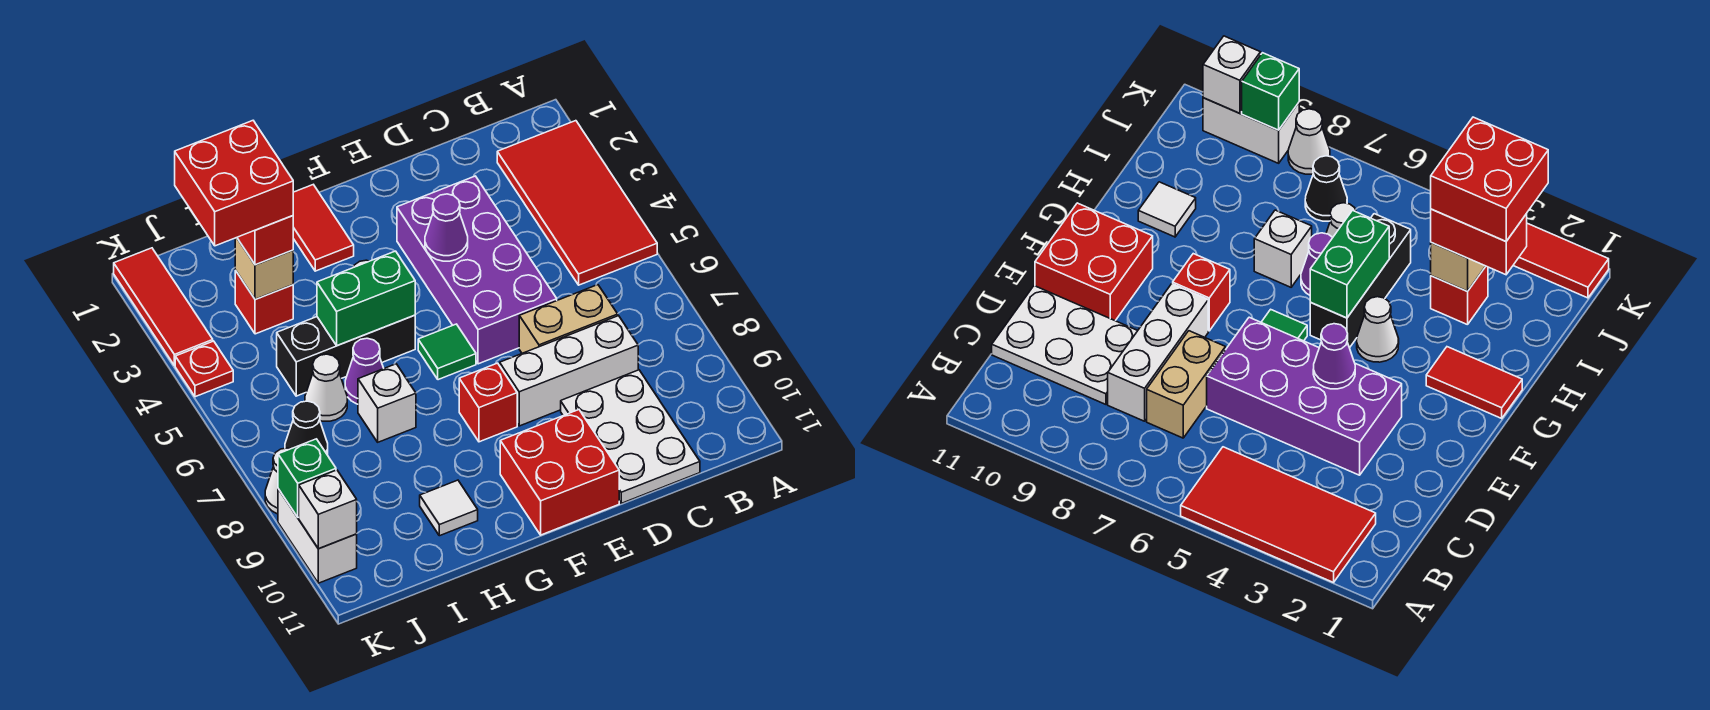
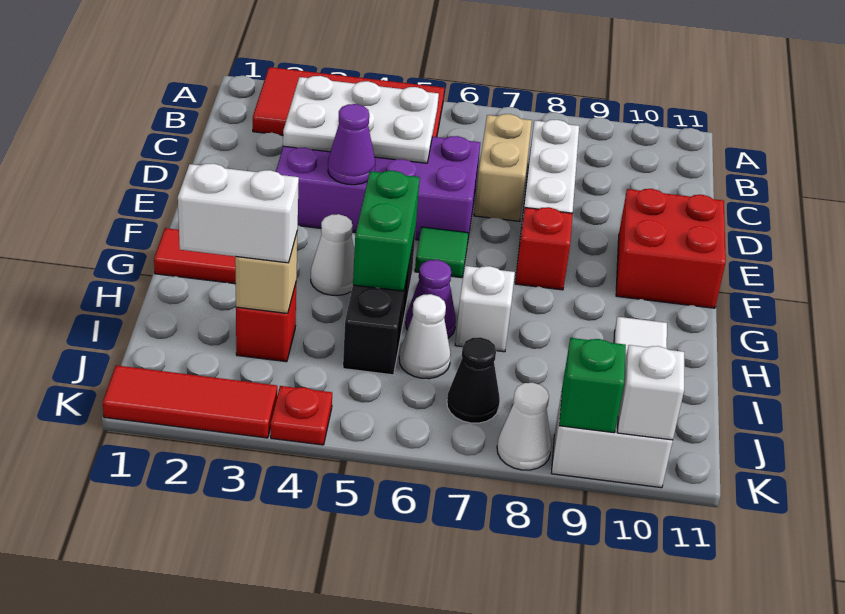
white plate C9:D11 level 1 -> white plate C3:D5 level 2
red brick I2:I3 level 3 -> white brick I2:I3 level 3
red brick I2:J3 level 4 -> none

